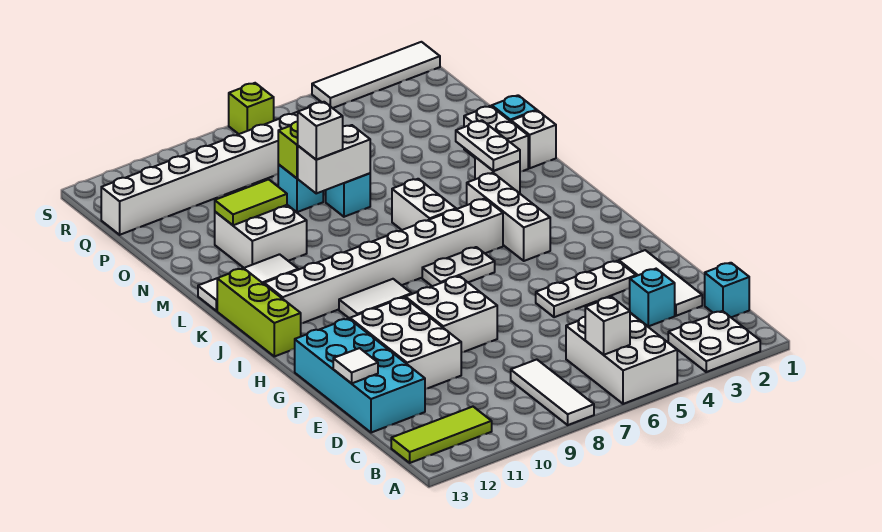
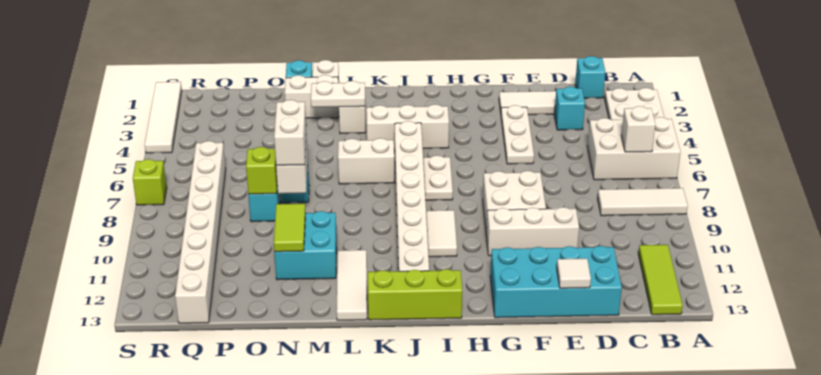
white brick E10:G11 level 1 -> white brick E10:G10 level 1
white brick M10:N11 level 1 -> cyan brick M10:N11 level 1
white brick N8 level 3 -> white brick N7:N8 level 3

